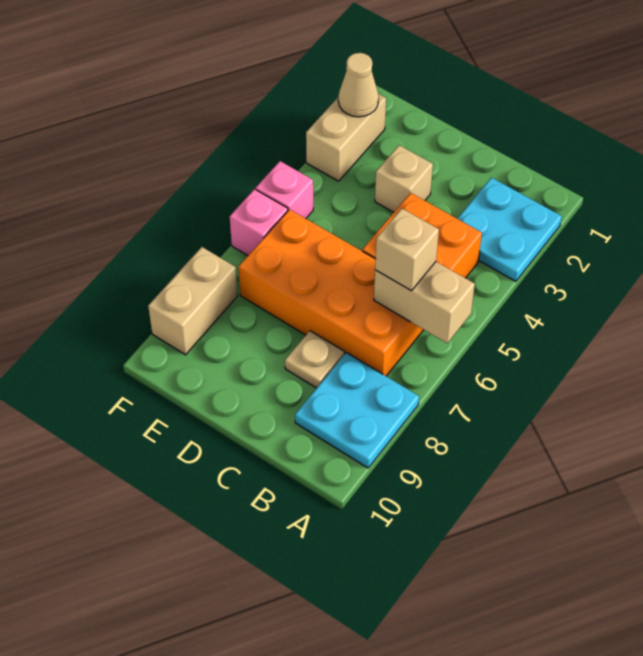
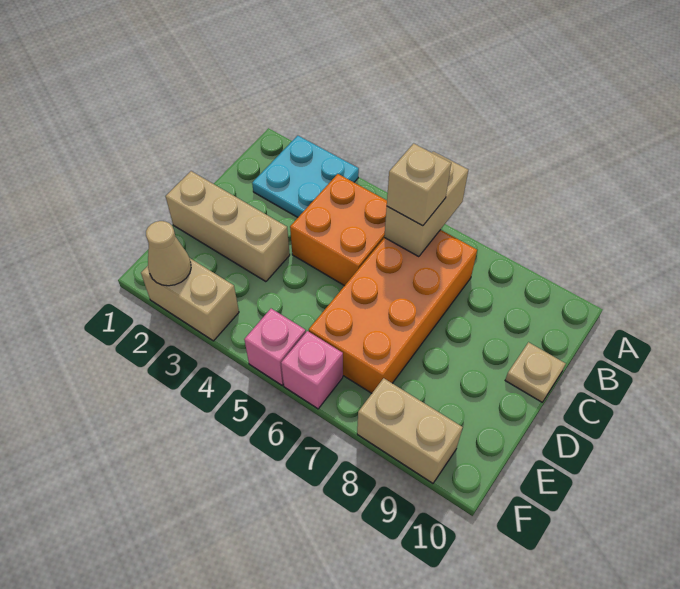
cyan plate A8:B9 level 1 -> none
tan plate C8 level 1 -> tan plate C10 level 1
tan brick D3 level 1 -> tan brick D1:D3 level 1

